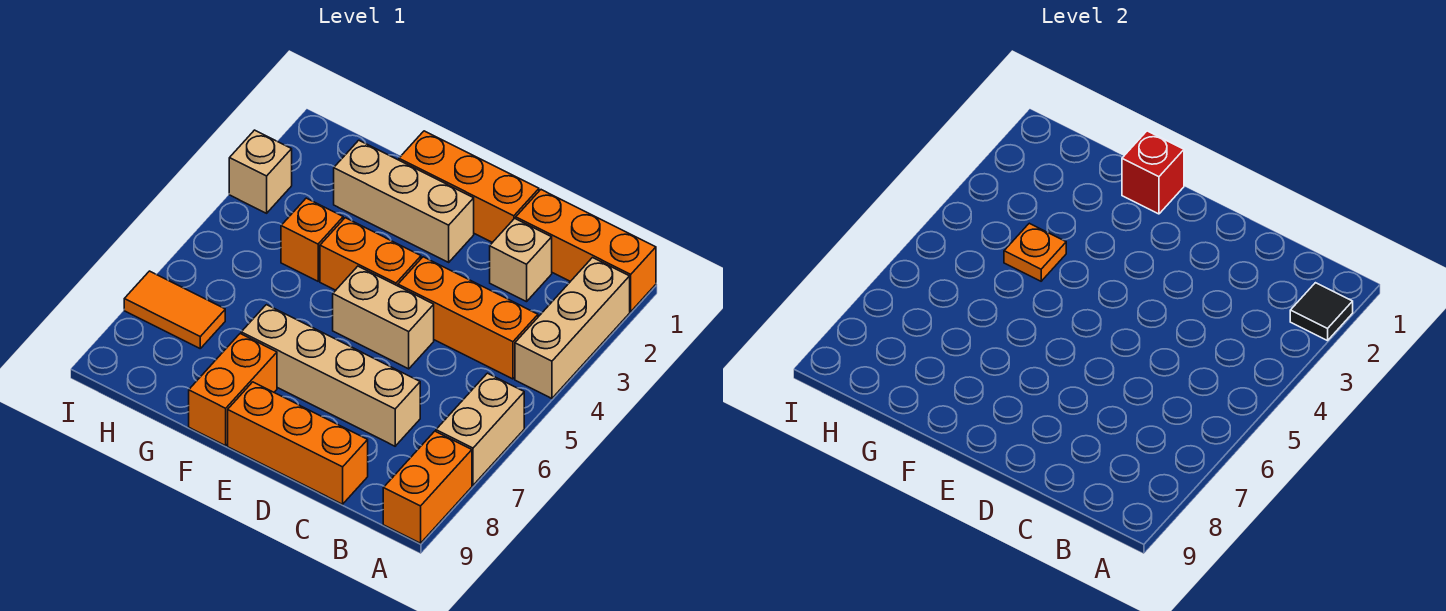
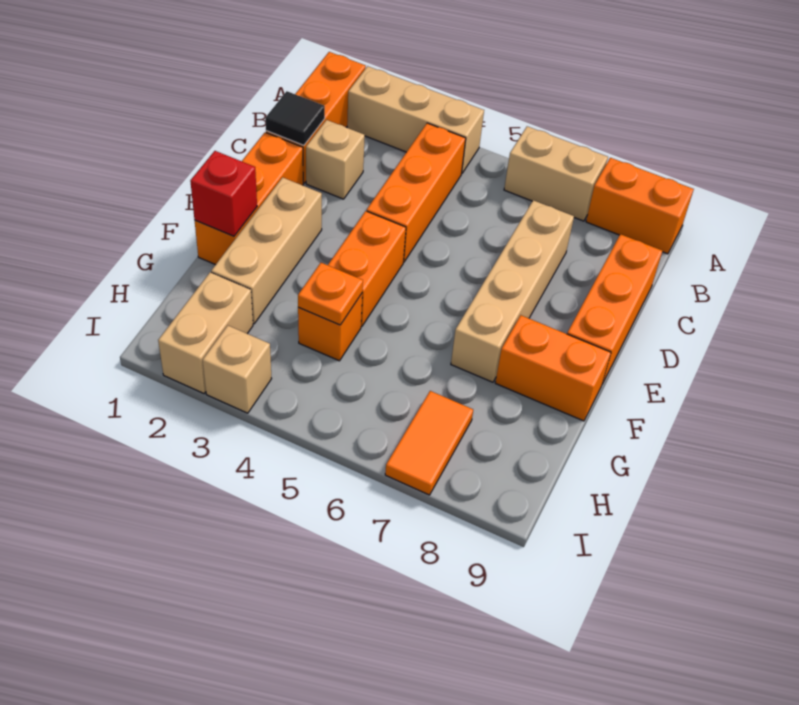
black tile A2 level 2 -> black tile C1 level 2
tan brick D5:E5 level 1 -> tan brick H2:I2 level 1

